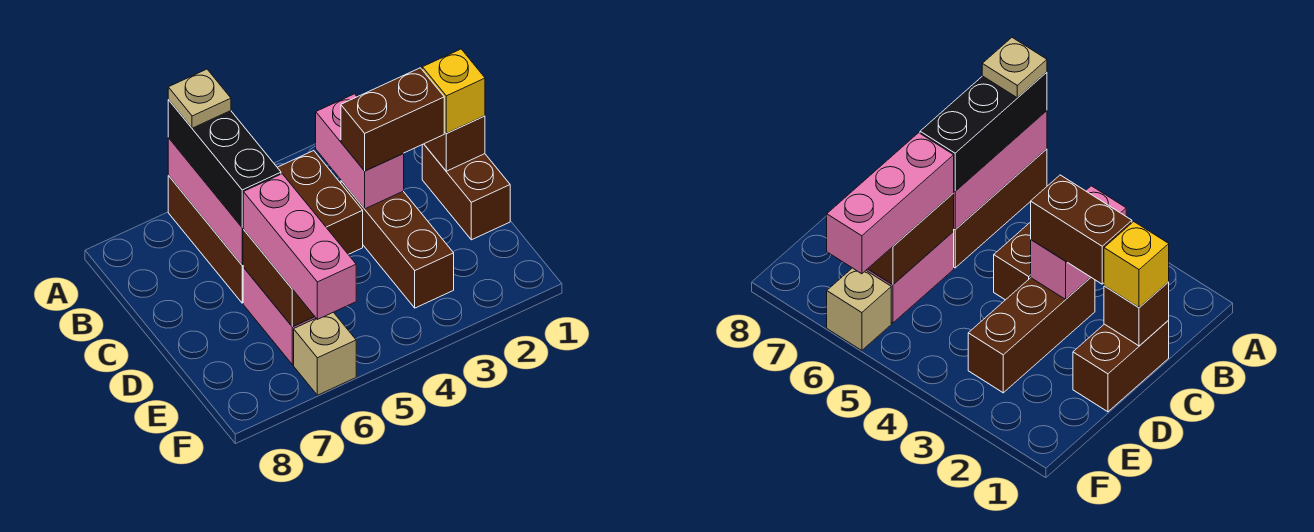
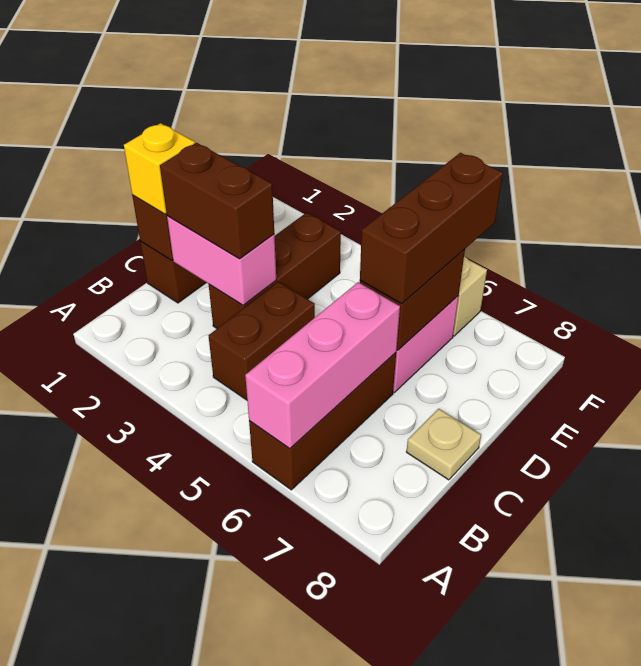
black brick A6:C6 level 3 -> none
tan plate A6 level 4 -> tan plate C8 level 1
pink brick B3:C3 level 2 -> pink brick C2:C3 level 2
pink brick D6:F6 level 3 -> brown brick D6:F6 level 3

